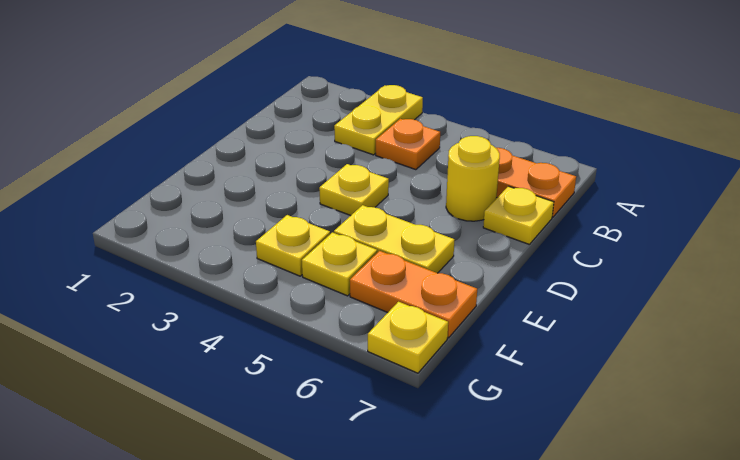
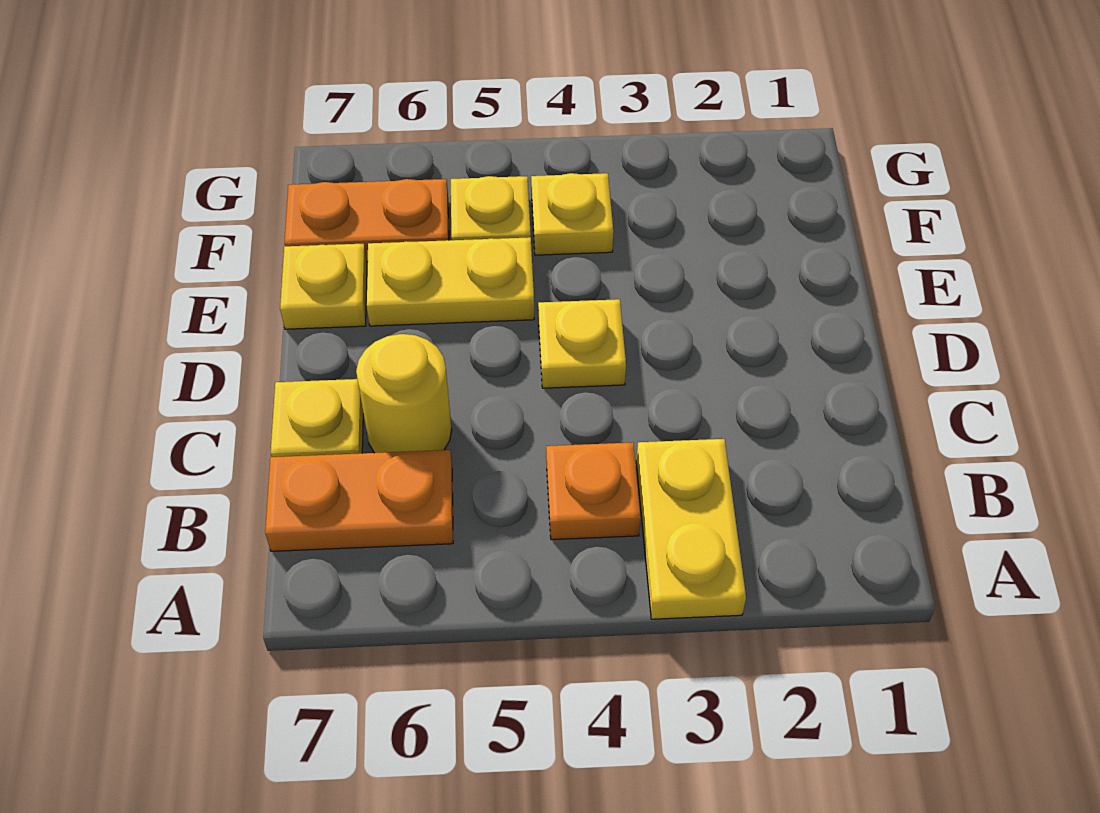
yellow plate G7 level 1 -> yellow plate E7 level 1

